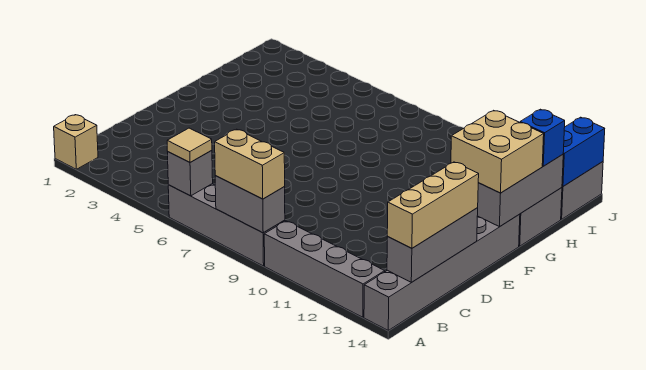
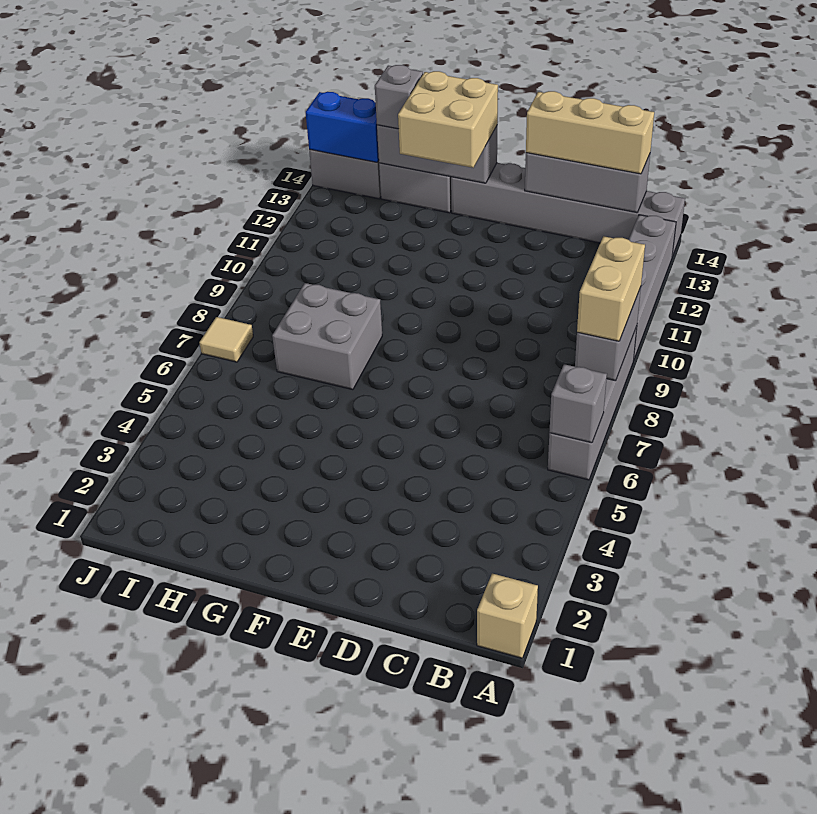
tan tile A6 level 3 -> tan tile J7 level 1
none -> grey brick G7:H8 level 1
blue brick H14 level 3 -> grey brick H14 level 3

